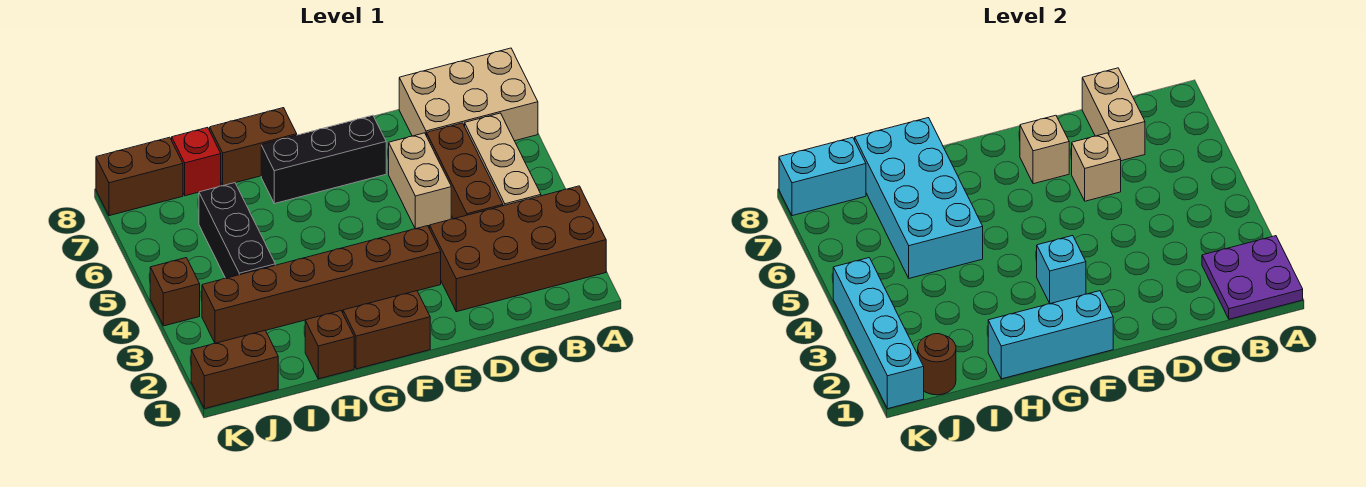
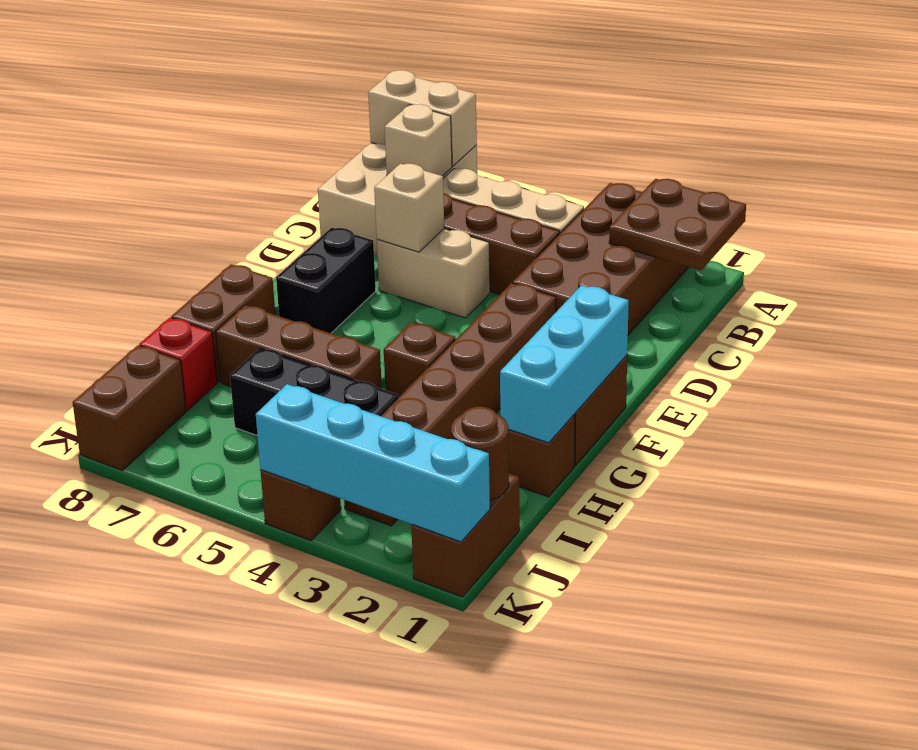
purple plate A1:B2 level 2 -> brown plate A1:B2 level 2
tan brick C7:C8 level 2 -> tan brick A7:A8 level 2
black brick E7:G7 level 1 -> black brick E7:F7 level 1
tan brick E7 level 2 -> tan brick B7 level 2
cyan brick F3 level 2 -> none
none -> brown brick G4 level 1
none -> brown brick H5:H7 level 1
cyan brick H5:I8 level 2 -> none
cyan brick J8:K8 level 2 -> none

